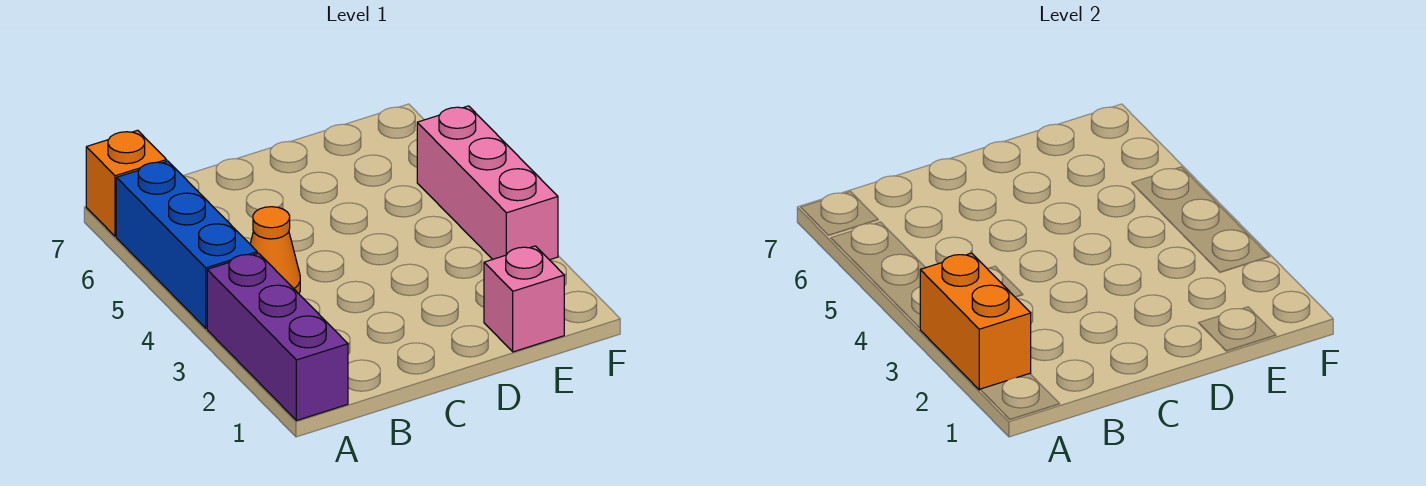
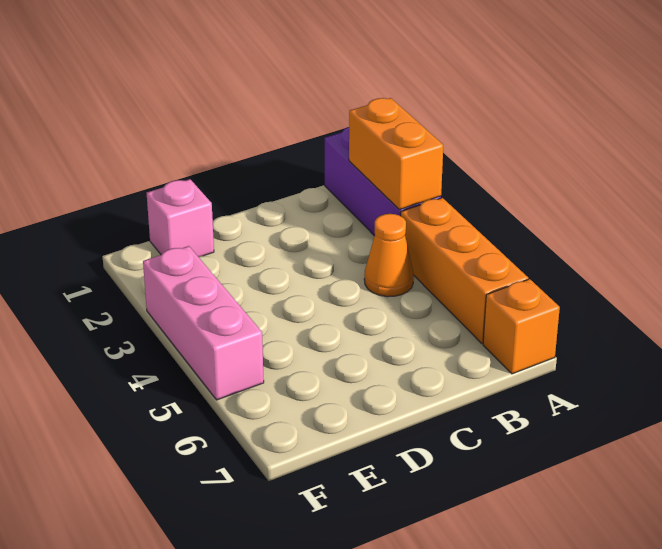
blue brick A4:A6 level 1 -> orange brick A4:A6 level 1

